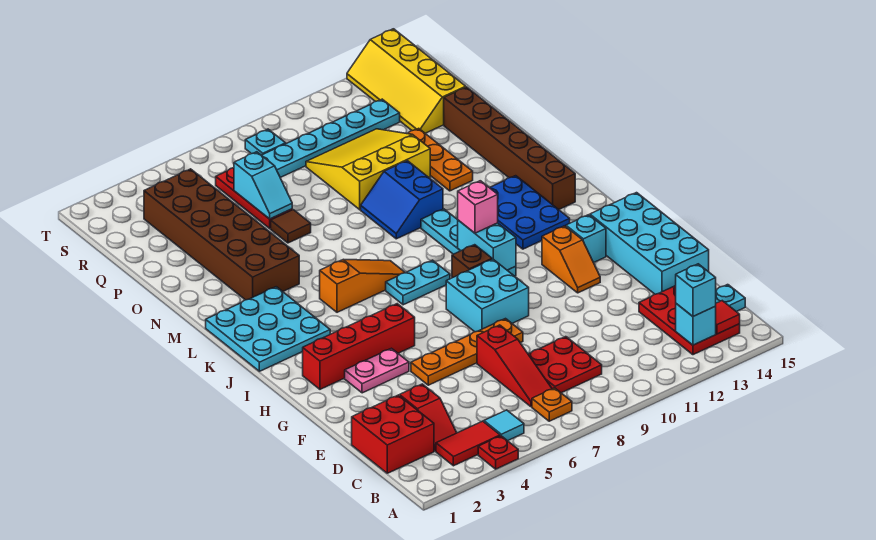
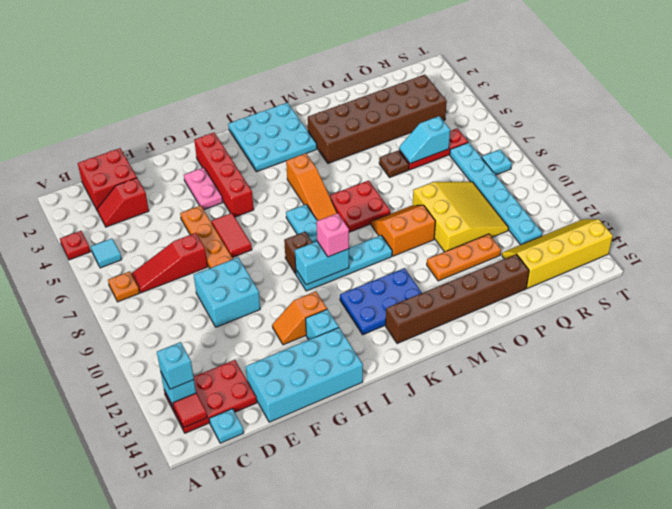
red tile B3:B4 level 1 -> red tile G6:G7 level 1
red plate C8:D9 level 1 -> red plate L7:M8 level 1
cyan brick G8:H9 level 1 -> cyan brick E9:F10 level 1
blue slope M9:N10 level 1 top 10 -> orange slope M9:N10 level 1 top 10
brown tile O6 level 1 -> brown plate O6 level 1

